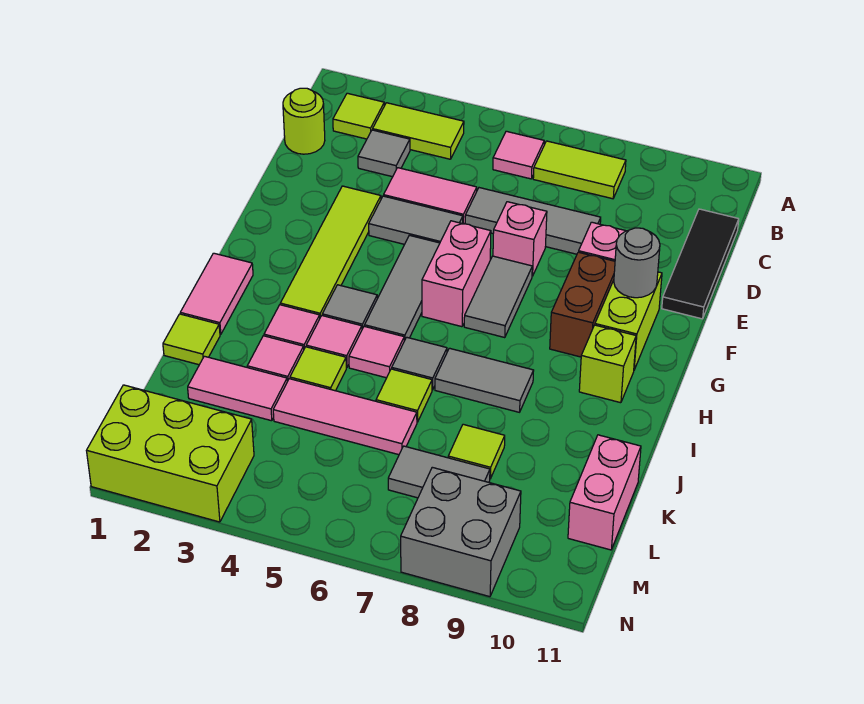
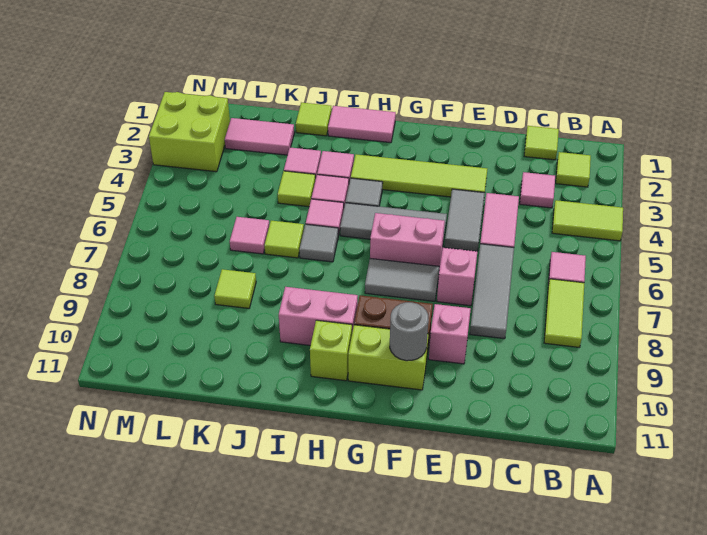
lime tile B3:B4 level 1 -> lime tile A4:B4 level 1
lime round brick C1 level 1 -> lime tile C1 level 1
grey tile C3 level 1 -> pink tile C3 level 1
black tile C11:E11 level 1 -> none
grey tile I7:I8 level 1 -> none
pink tile K2:K3 level 1 -> pink tile K2:L2 level 1
pink tile K4:K6 level 1 -> pink tile K6 level 1
pink brick K11:L11 level 1 -> pink brick H9:I9 level 1
grey tile L7:L8 level 1 -> none
lime brick M1:N3 level 1 -> lime brick M2:N3 level 1
grey brick M8:N9 level 1 -> none

